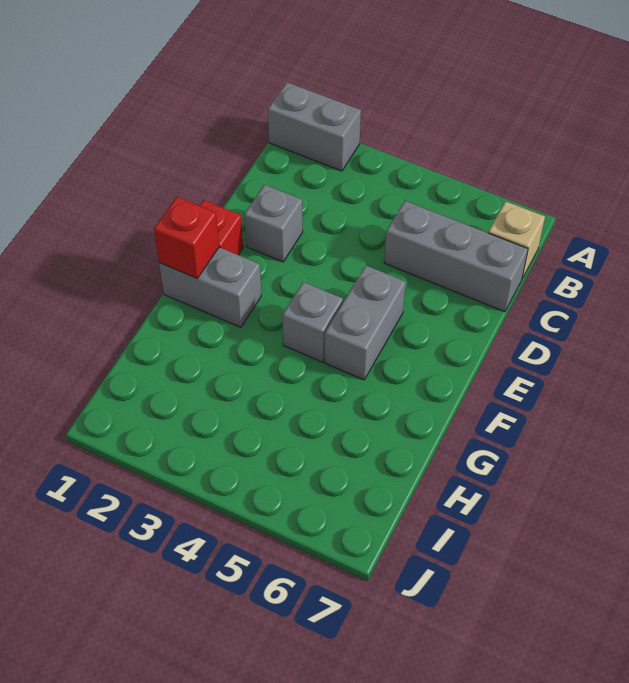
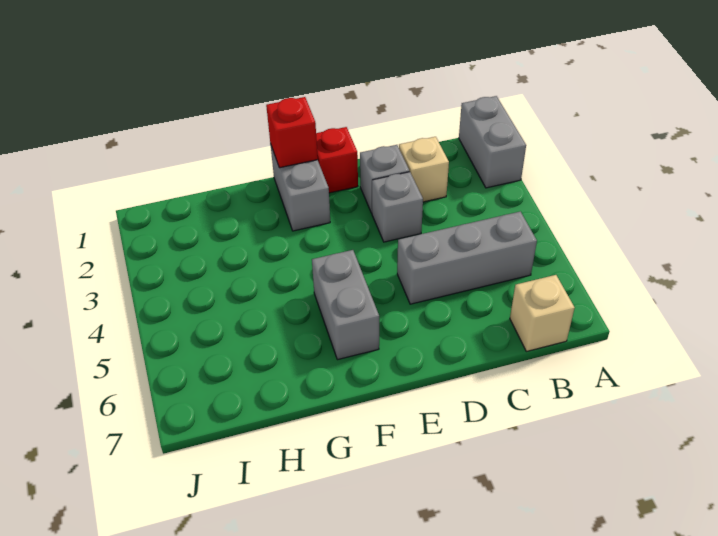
none -> tan brick C2 level 1
grey brick C5:C7 level 1 -> grey brick B5:D5 level 1
grey brick E5:F5 level 1 -> grey brick F5:F6 level 1
grey brick F4 level 1 -> grey brick D3 level 1

